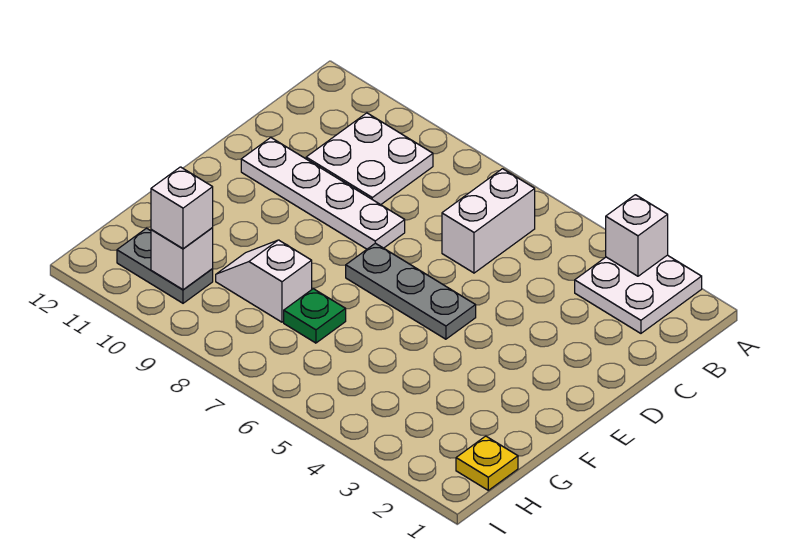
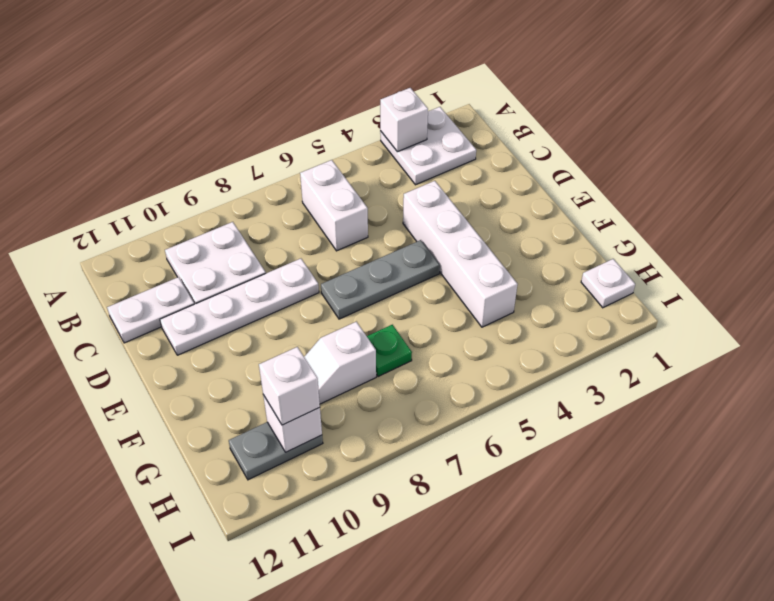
none -> white plate C11:C12 level 1
none -> white brick D4:G4 level 1
yellow plate H1 level 1 -> white plate H1 level 1

